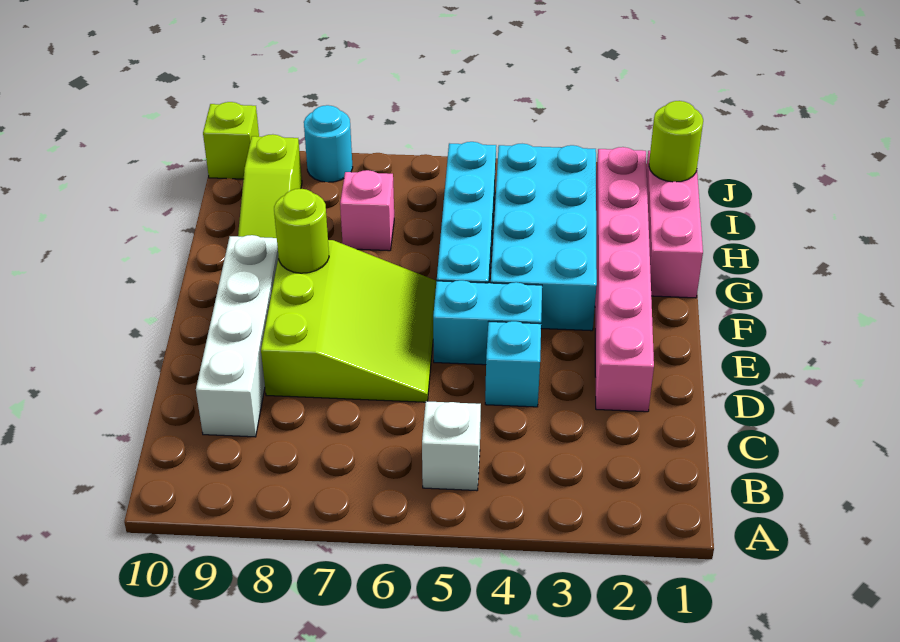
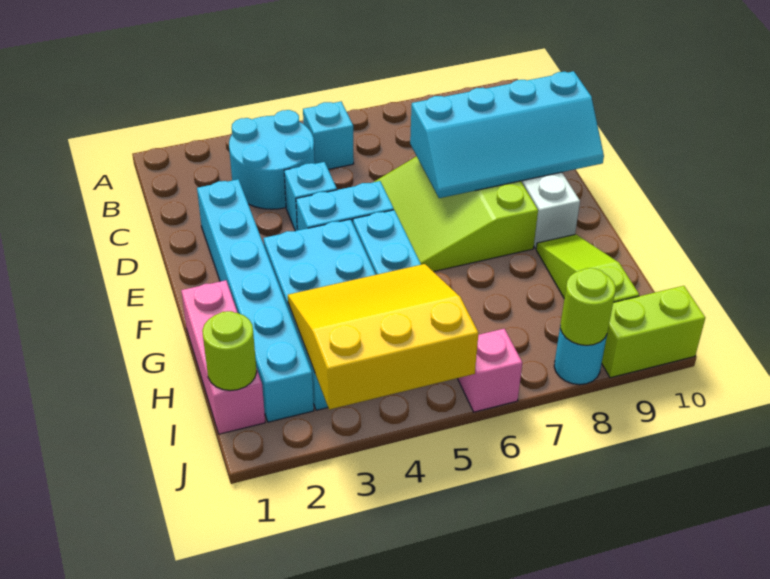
none -> cyan round brick B3:C4 level 1
white brick B5 level 1 -> cyan brick B5 level 1
pink brick D2:I2 level 1 -> cyan brick D2:I2 level 1
none -> cyan slope D7:E10 level 2 top D
lime round brick F8 level 2 -> lime round brick J8 level 2
none -> yellow slope H3:J5 level 2 top J
pink brick H7 level 1 -> pink brick J6 level 1
lime brick J10 level 1 -> lime brick J9:J10 level 1

